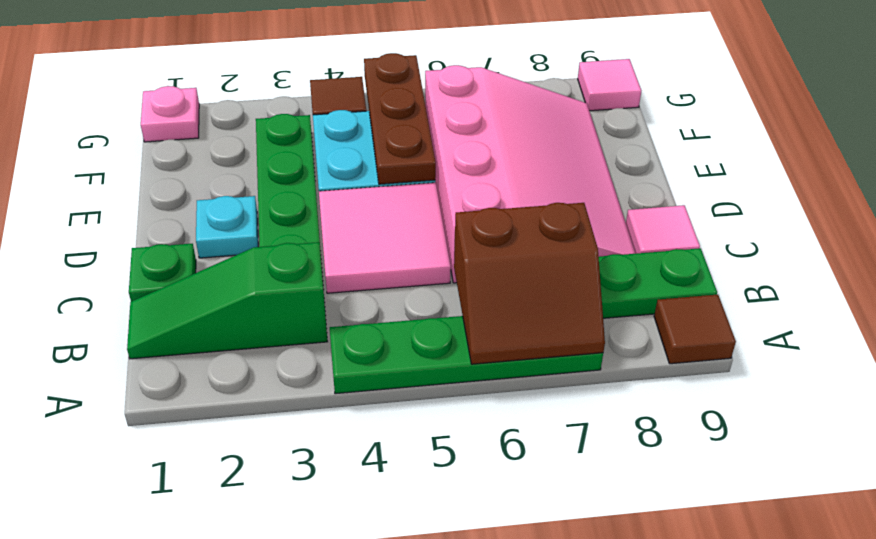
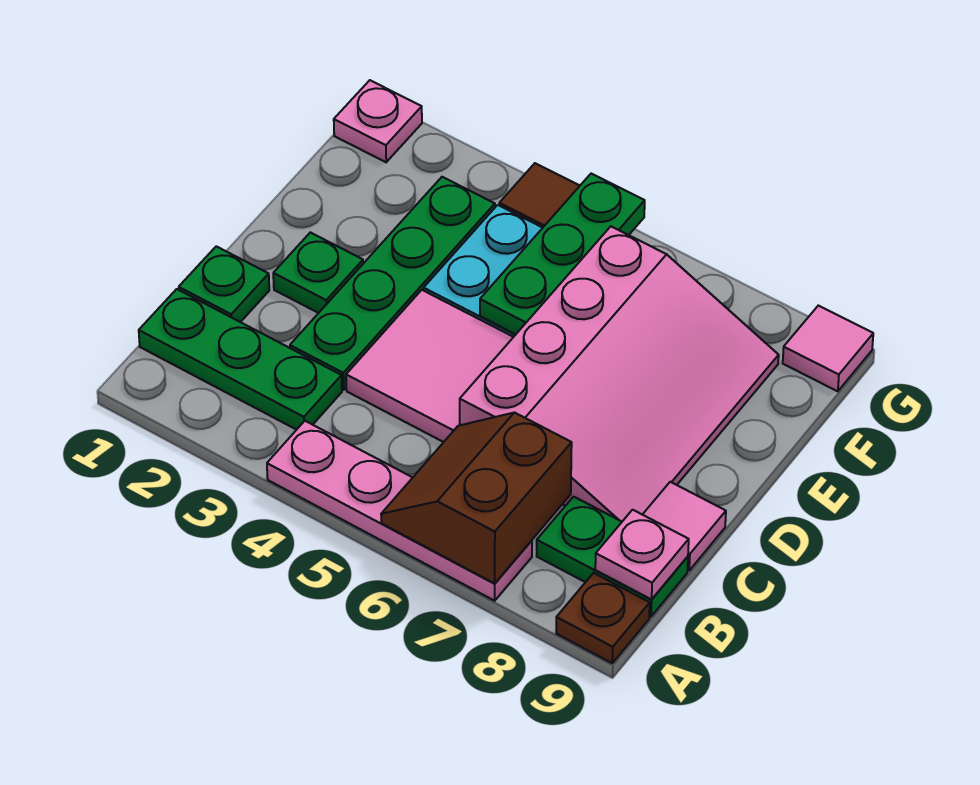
green plate A4:A7 level 1 -> pink plate A4:A7 level 1
brown slope A6:B7 level 2 top B -> brown slope A6:B7 level 2 top 7
brown tile A9 level 1 -> brown plate A9 level 1
green slope B1:B3 level 1 top 3 -> green plate B1:B3 level 1
none -> pink plate B9 level 2
cyan plate D2 level 1 -> green plate D2 level 1
brown plate E5:G5 level 2 -> green plate E5:G5 level 2

